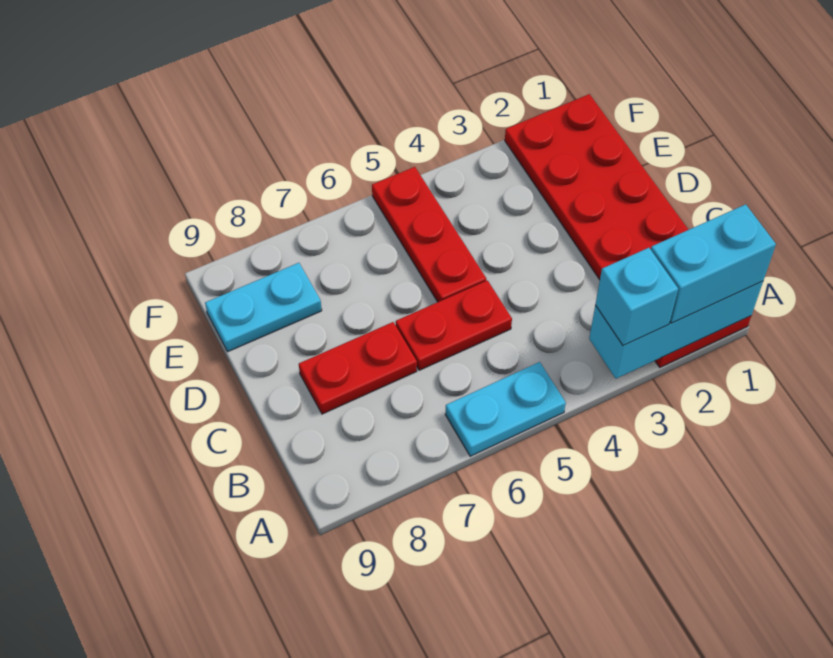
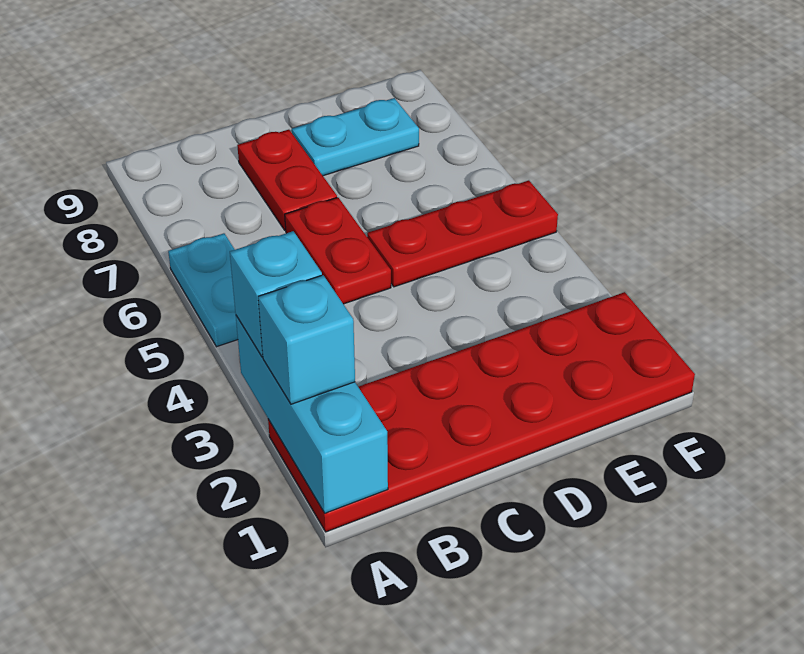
cyan brick A1:A2 level 3 -> cyan brick A2 level 3
cyan plate E8:E9 level 1 -> cyan plate D8:E8 level 1

